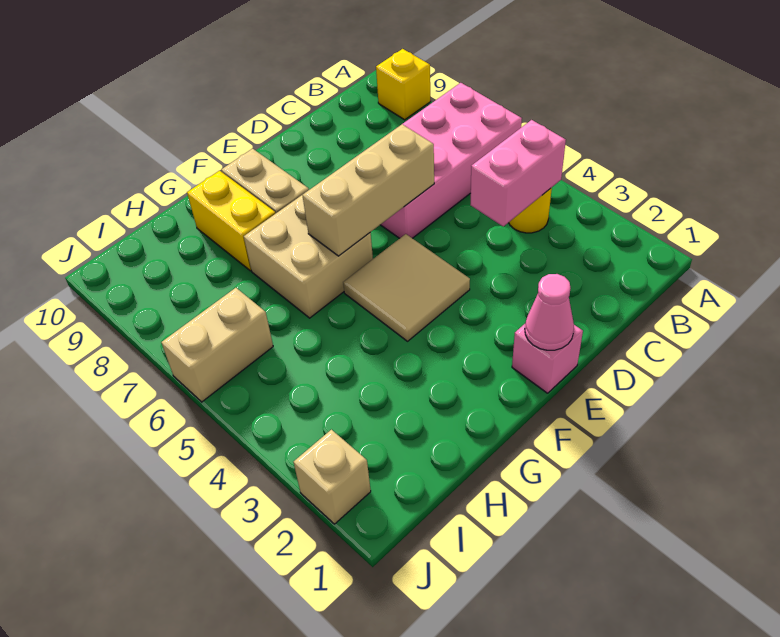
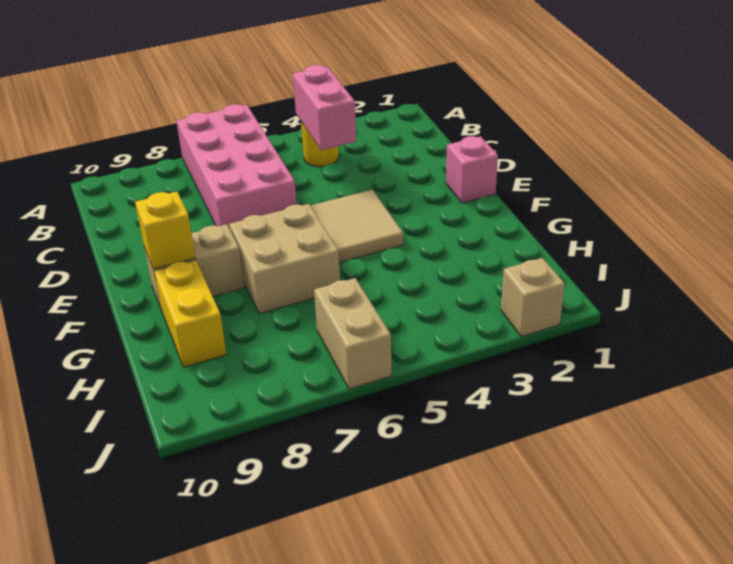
yellow brick A9 level 1 -> yellow brick F9 level 2
tan brick D6:F6 level 2 -> none
pink cone E1 level 2 -> none
yellow brick G8:G9 level 1 -> yellow brick G9:H9 level 1

